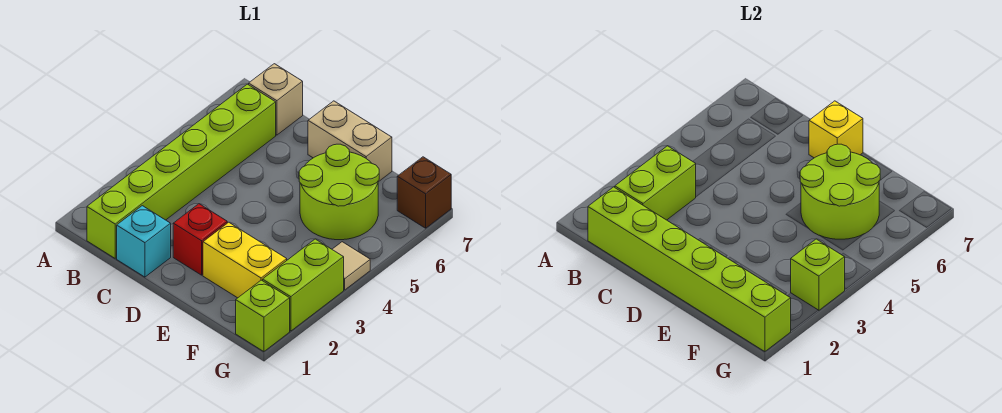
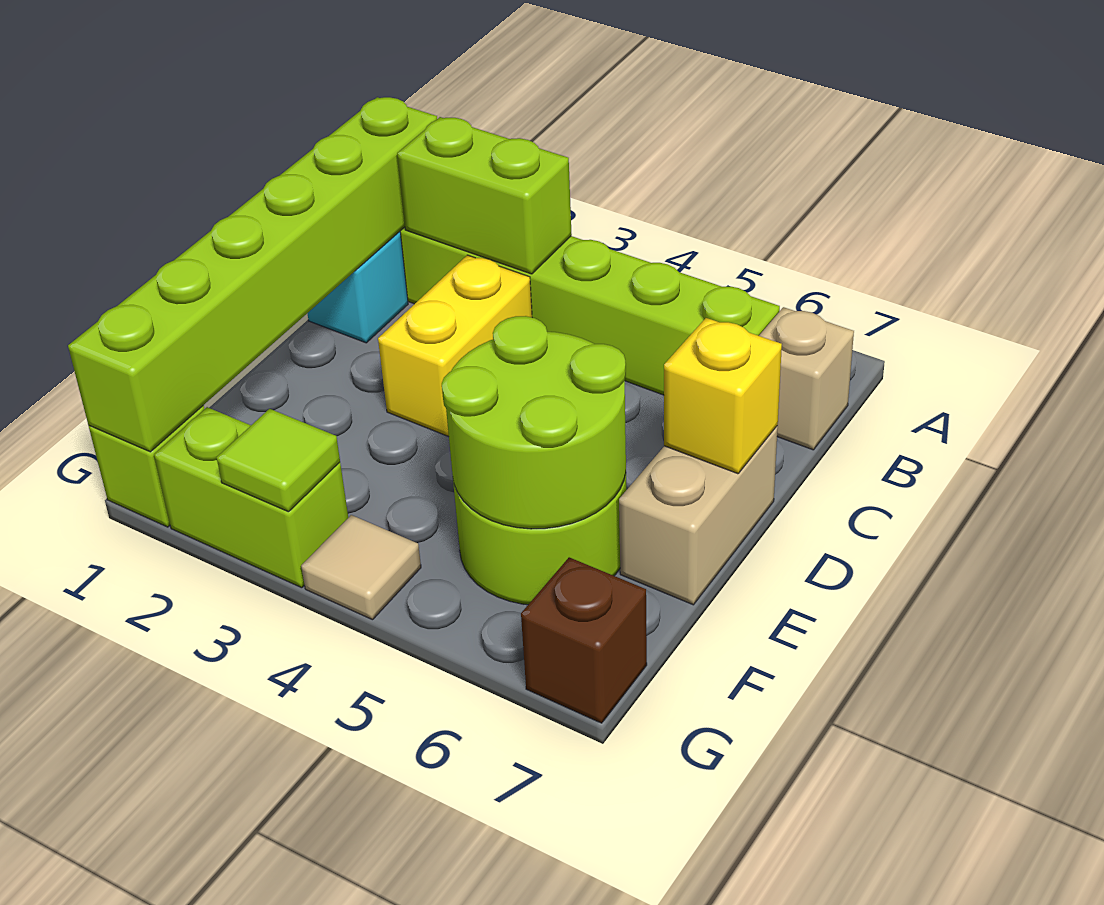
red brick D2 level 1 -> none
yellow brick E2:F2 level 1 -> yellow brick C3:D3 level 1
lime brick G3 level 2 -> lime tile G3 level 2

